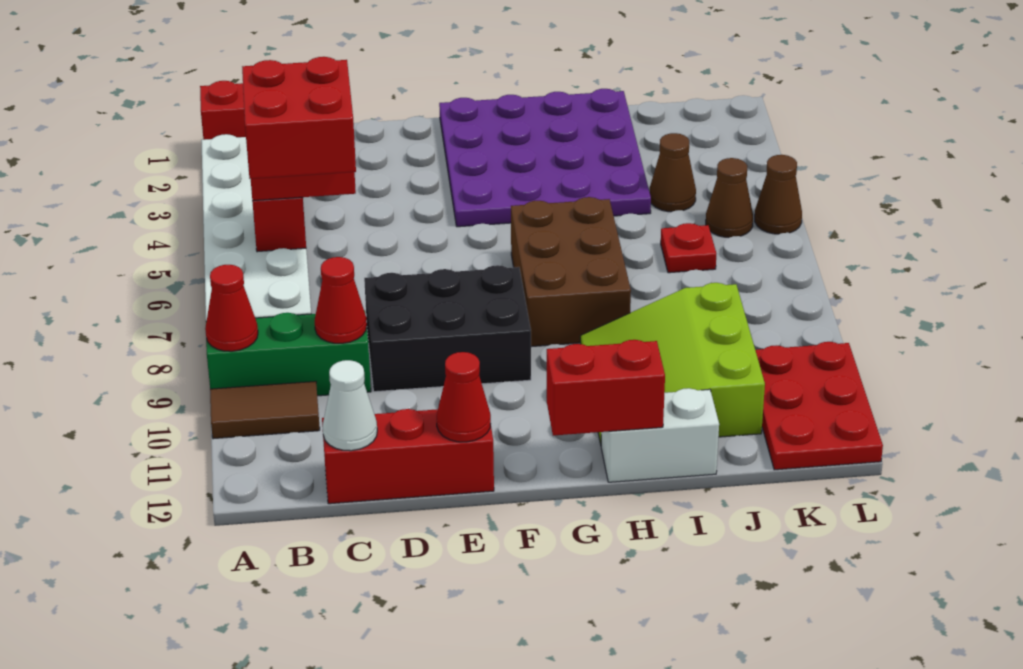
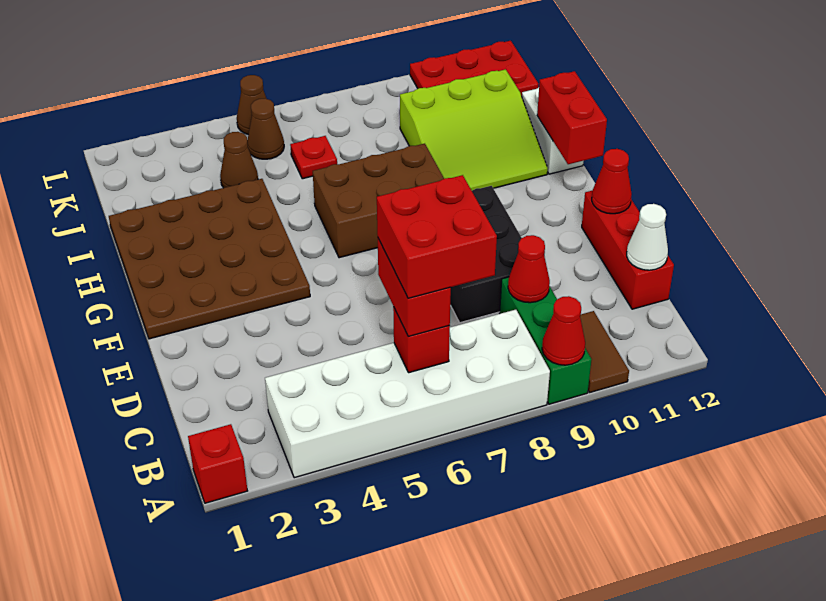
purple plate F1:I4 level 1 -> brown plate F1:I4 level 1

